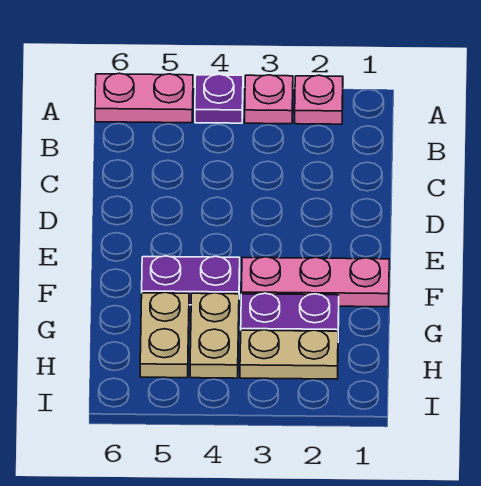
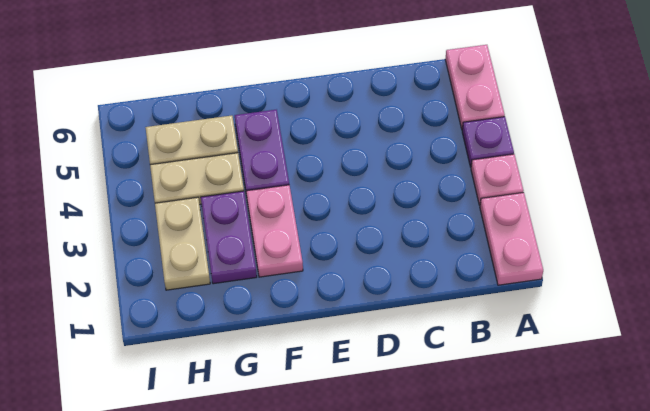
pink plate A2 level 1 -> pink plate A1:A2 level 1
pink plate F1:F3 level 1 -> pink plate F2:F3 level 1

